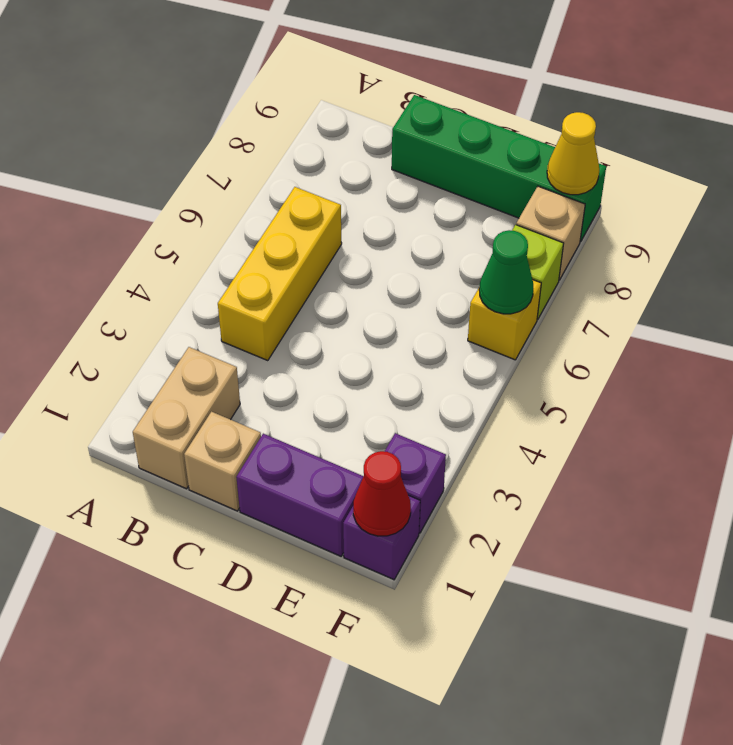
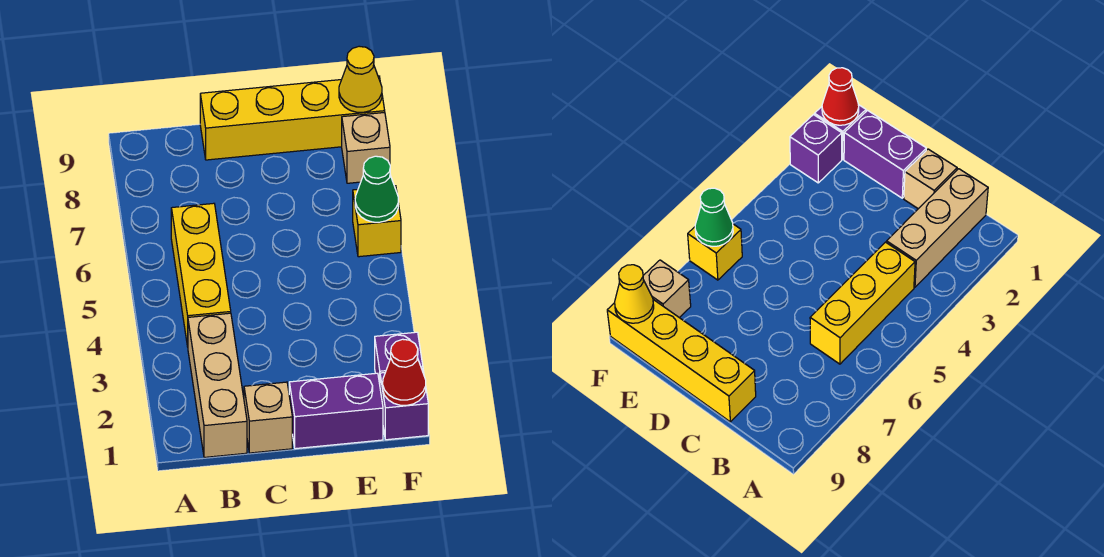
tan brick B1:B2 level 1 -> tan brick B1:B3 level 1
green brick C9:F9 level 1 -> yellow brick C9:F9 level 1
lime brick F7 level 1 -> none

